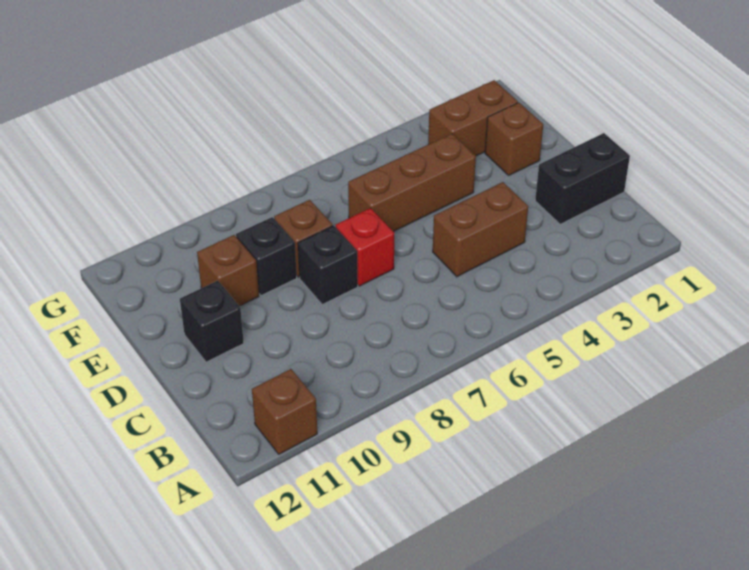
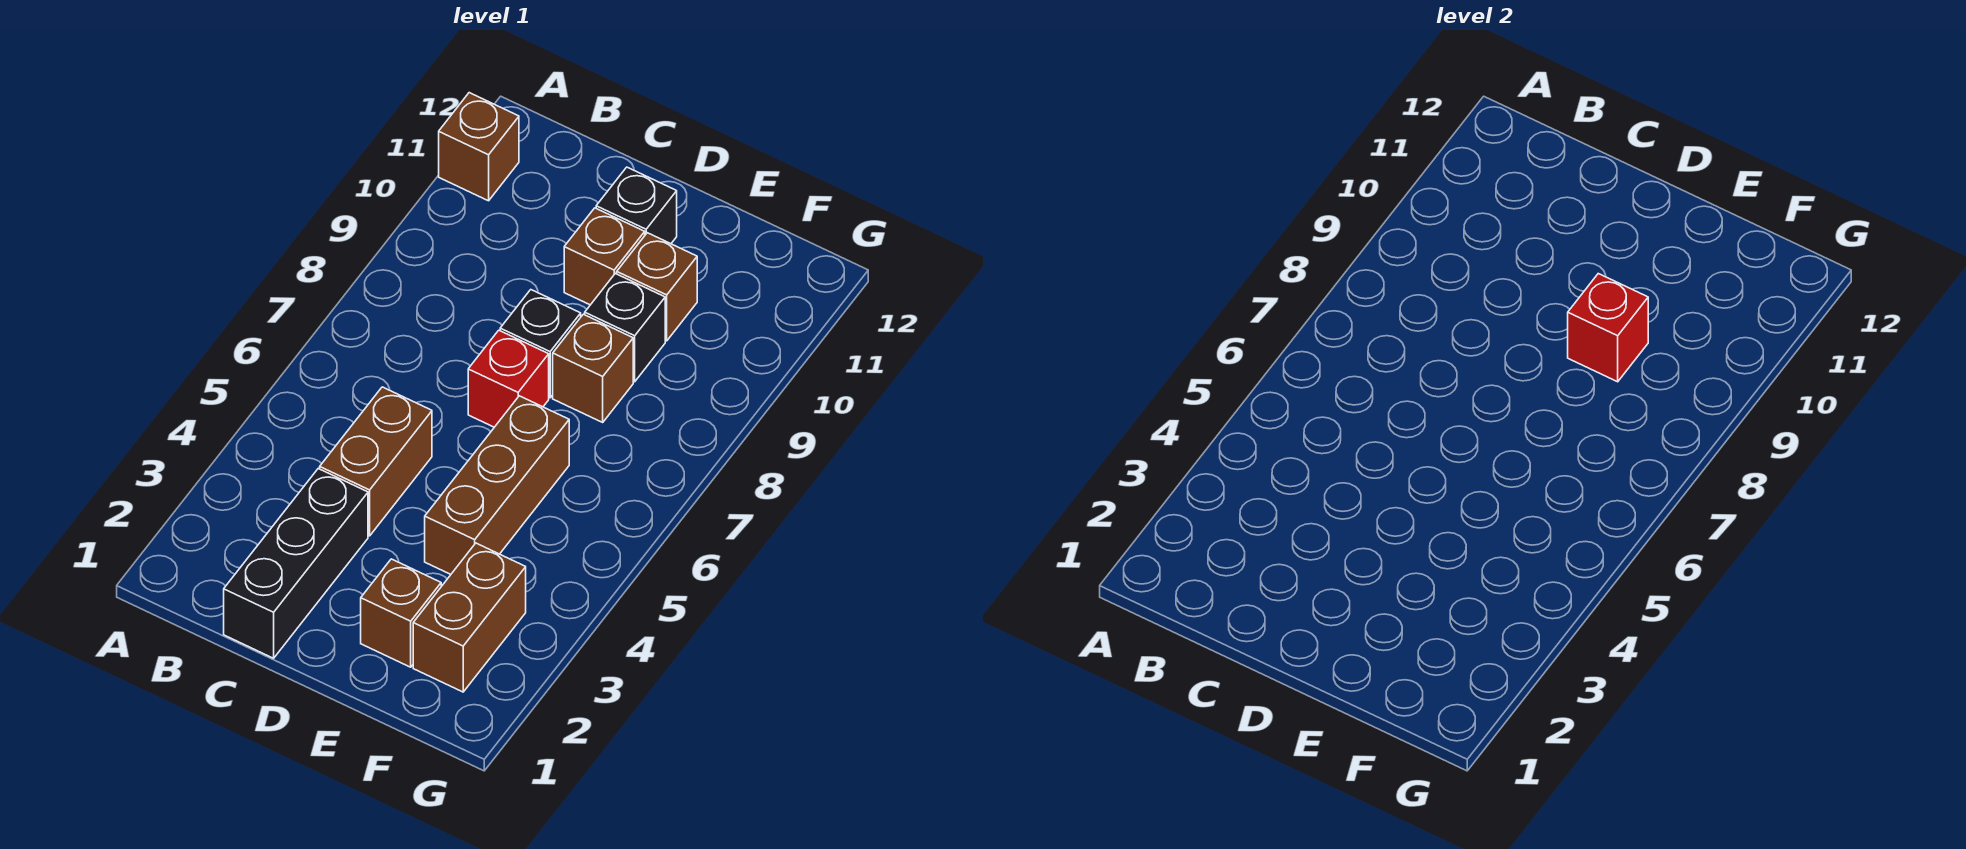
black brick C1:C2 level 1 -> black brick C1:C3 level 1
none -> brown brick D10 level 1
none -> red brick E9 level 2

